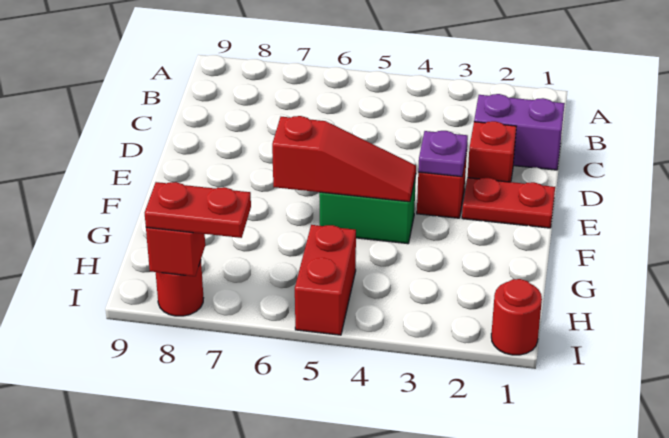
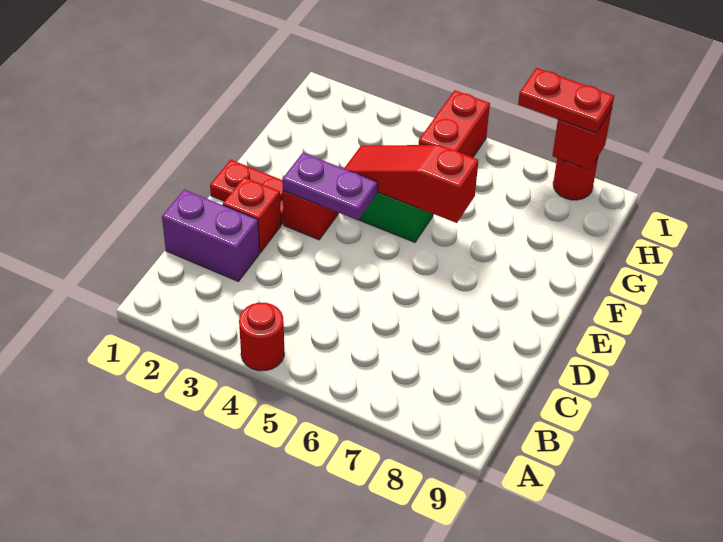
purple plate E3 level 2 -> purple plate E3:E4 level 2
red round brick I1 level 1 -> red round brick A4 level 1

